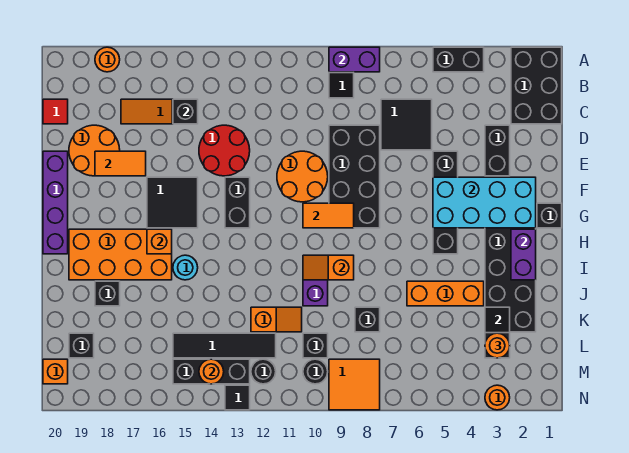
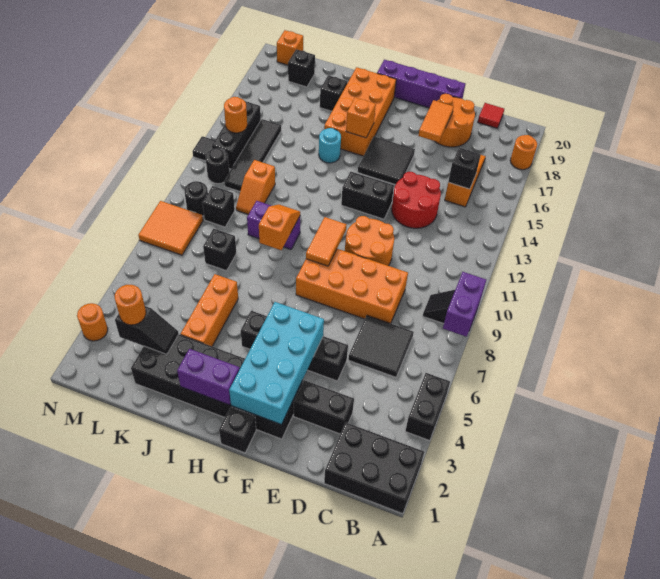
black brick D8:G9 level 1 -> orange brick D8:G9 level 1

